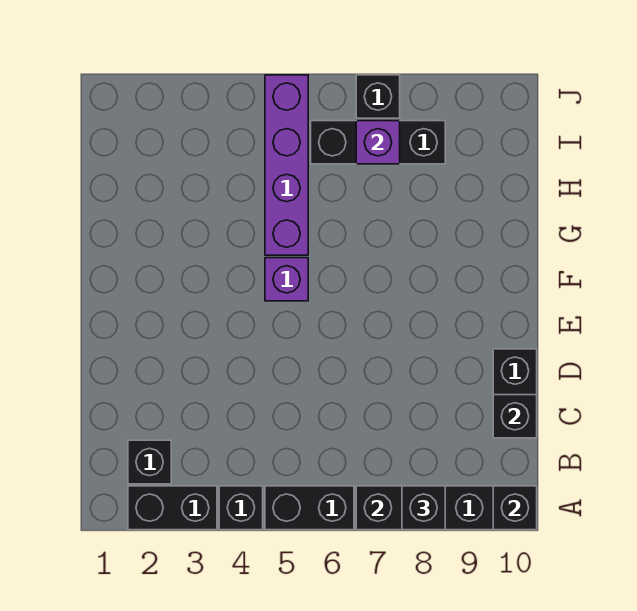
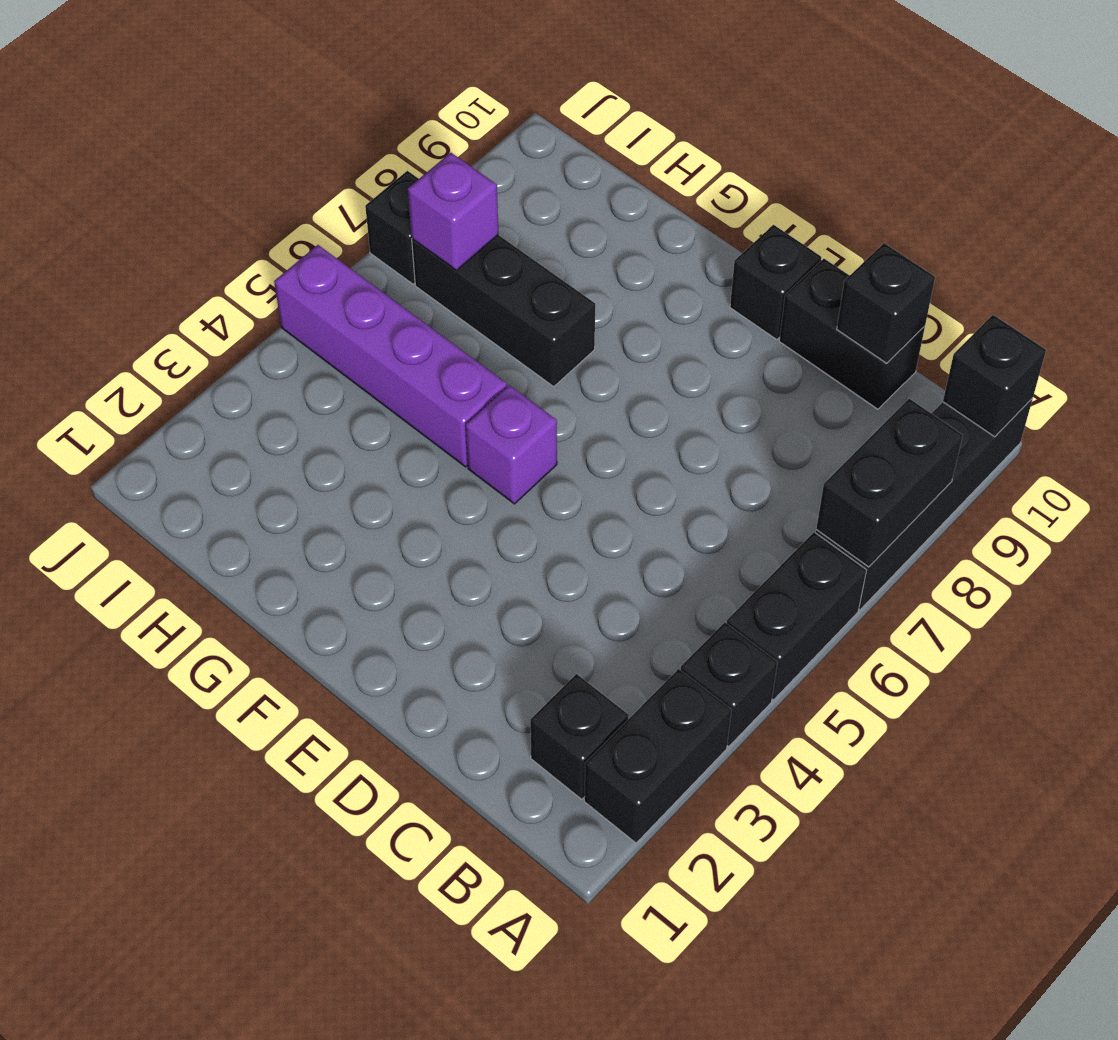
black brick A8 level 3 -> black brick E10 level 1
black brick I6:I8 level 1 -> black brick G7:I7 level 1

